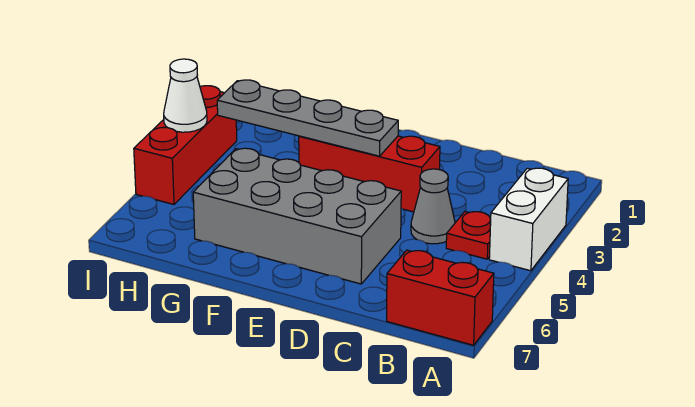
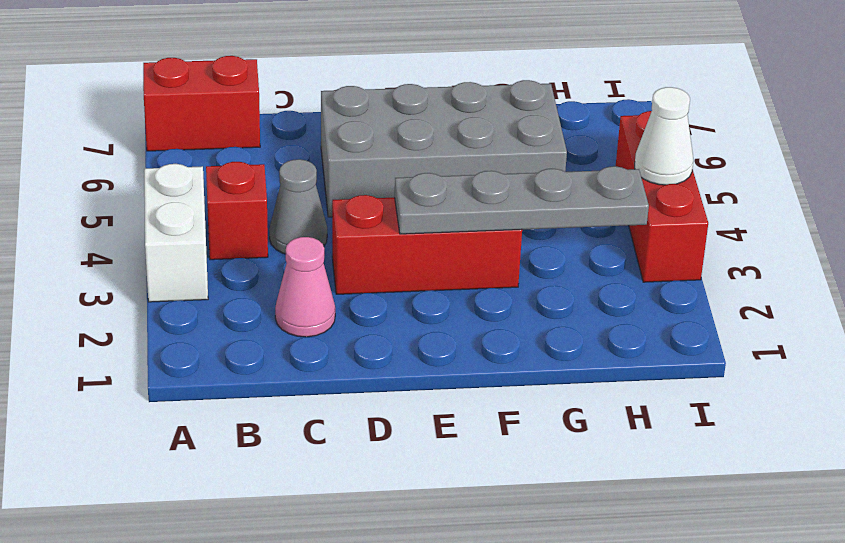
red plate B4 level 1 -> red brick B4 level 1
none -> pink cone C2 level 1

